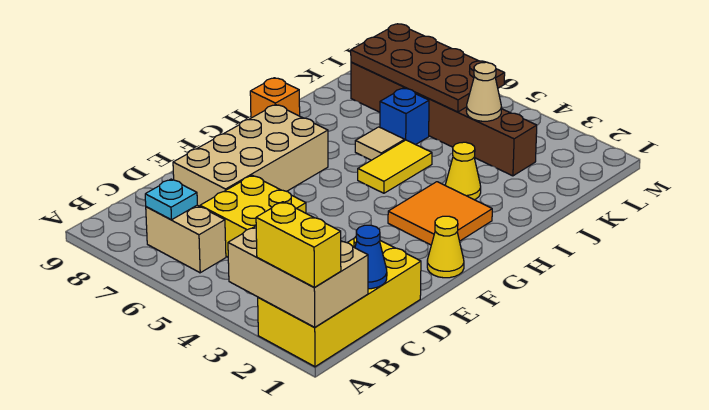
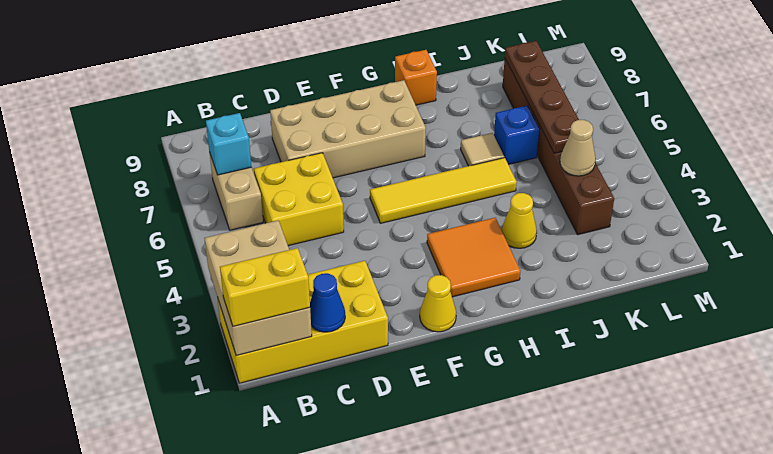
yellow brick A1:A2 level 3 -> yellow brick A1:B1 level 3
cyan plate B7 level 2 -> cyan brick B7 level 2
yellow tile H5:I5 level 1 -> yellow tile F5:I5 level 1
brown plate K5:L8 level 2 -> brown plate K5:K8 level 2

